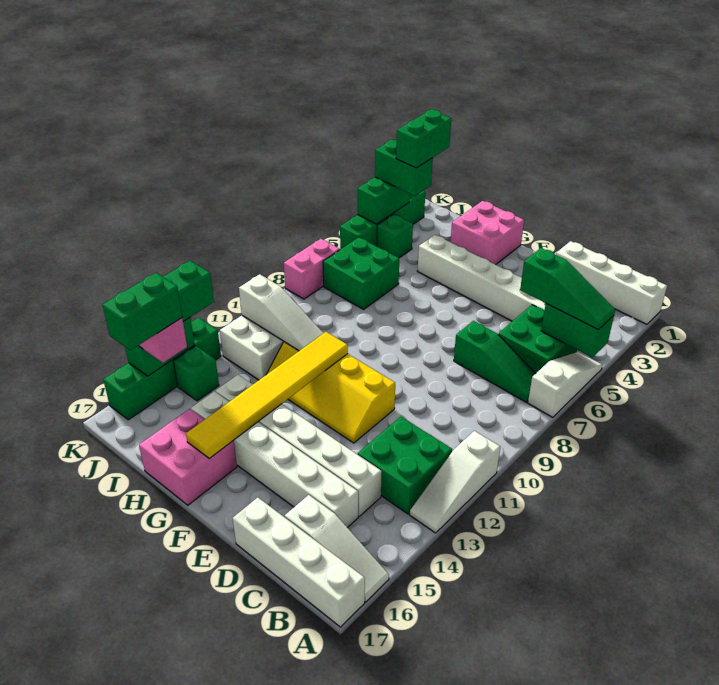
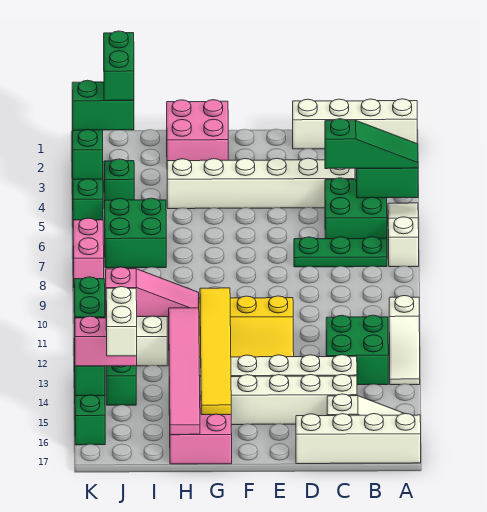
green slope B7:D7 level 1 top D -> green plate B7:D7 level 1
white slope H11:J11 level 2 top J -> pink slope H11:J11 level 2 top J
none -> pink tile H12:H17 level 2
green brick J15:J16 level 4 -> white brick J15:J16 level 4

